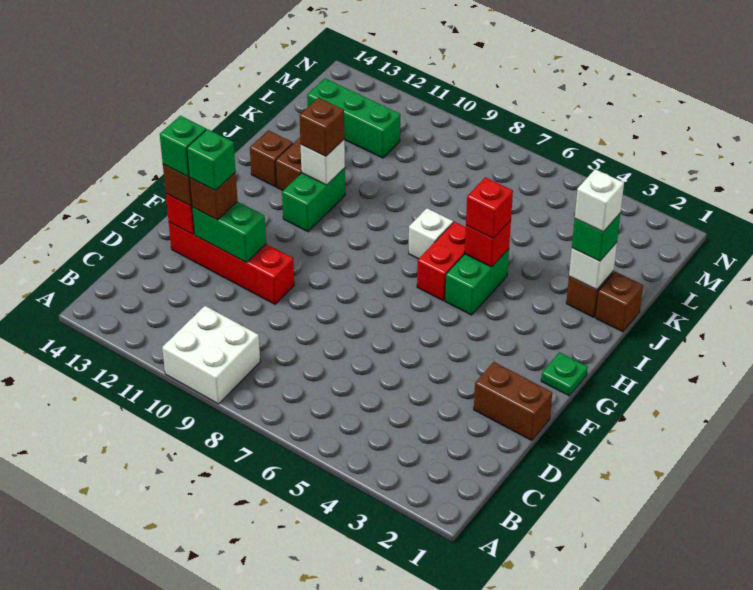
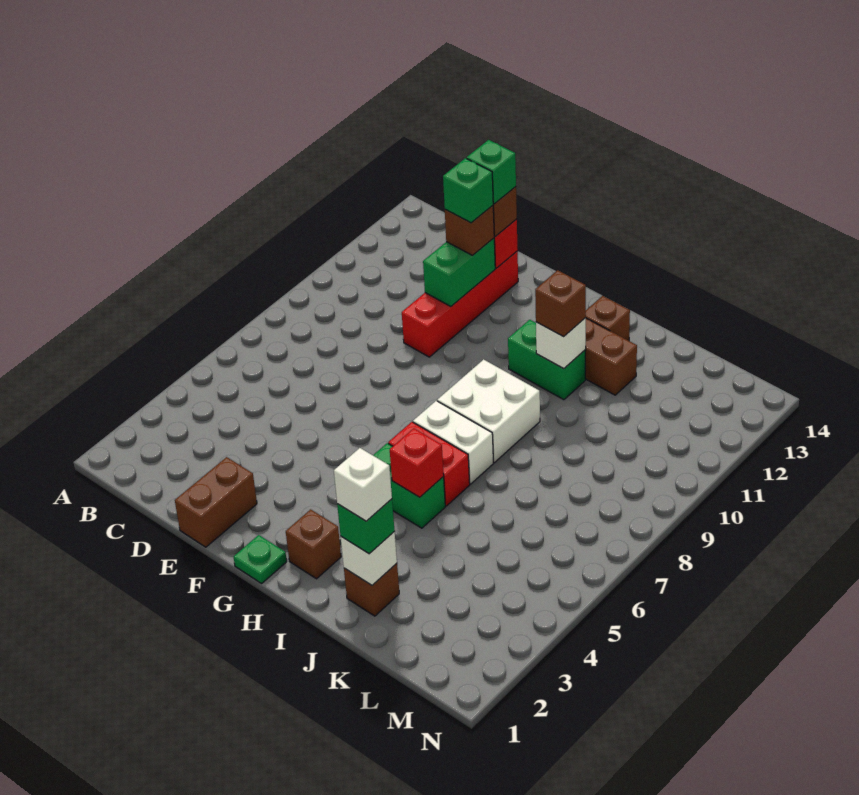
white brick A9:B10 level 1 -> white brick H8:I9 level 1
red brick I5 level 3 -> none
white brick I7 level 1 -> white brick H7:I7 level 1
brown brick J1 level 1 -> brown brick H2 level 1
green brick L11:L13 level 1 -> none

